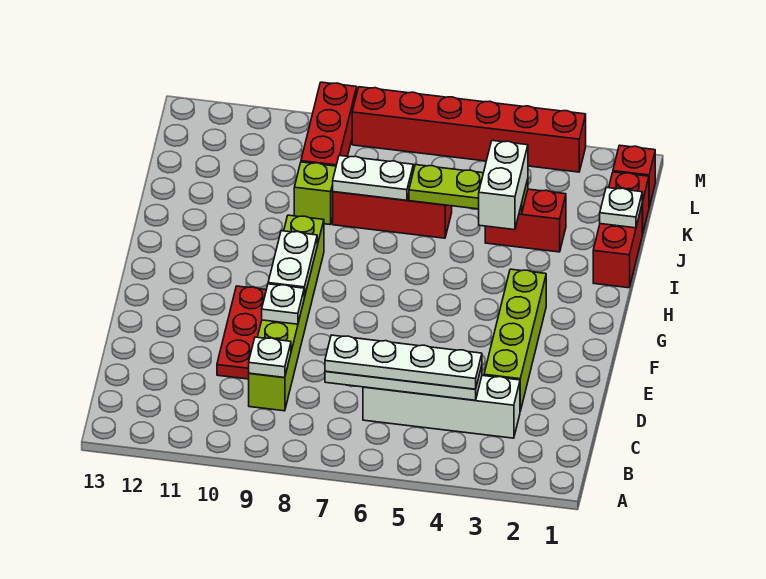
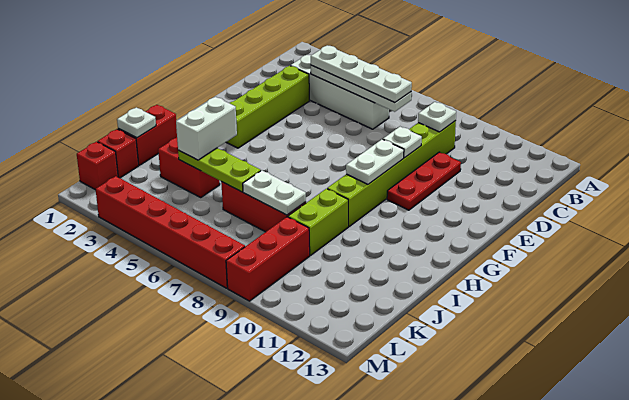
lime brick J9 level 1 -> lime brick I9:J9 level 1

